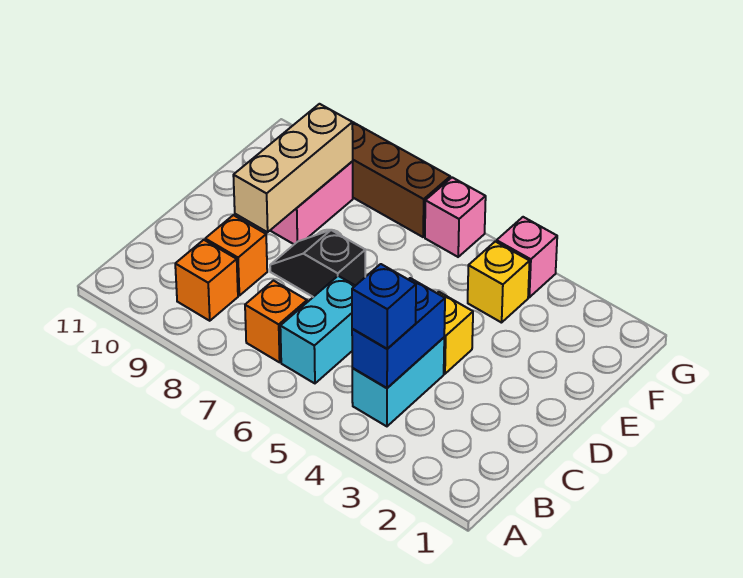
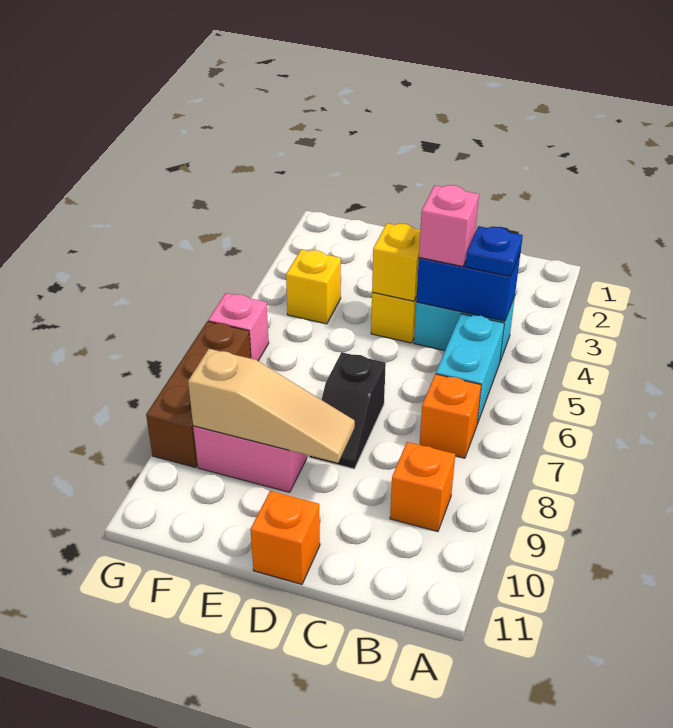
blue brick B4 level 3 -> blue plate B4 level 3
cyan brick B6:C6 level 1 -> cyan brick B5:B6 level 1
orange brick C9 level 1 -> orange brick D11 level 1
none -> yellow brick D4 level 2
tan brick D9:F9 level 2 -> tan slope D9:F9 level 2 top F
pink brick G4 level 1 -> pink brick C4 level 3

